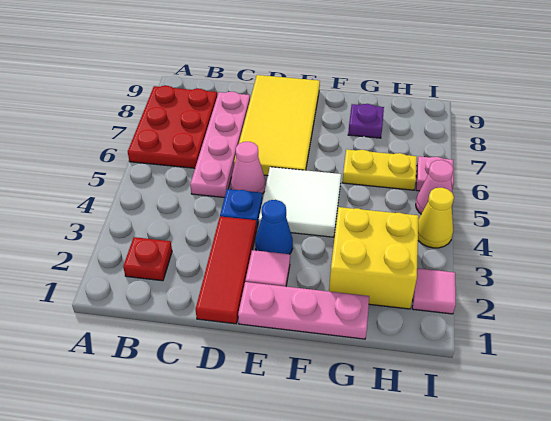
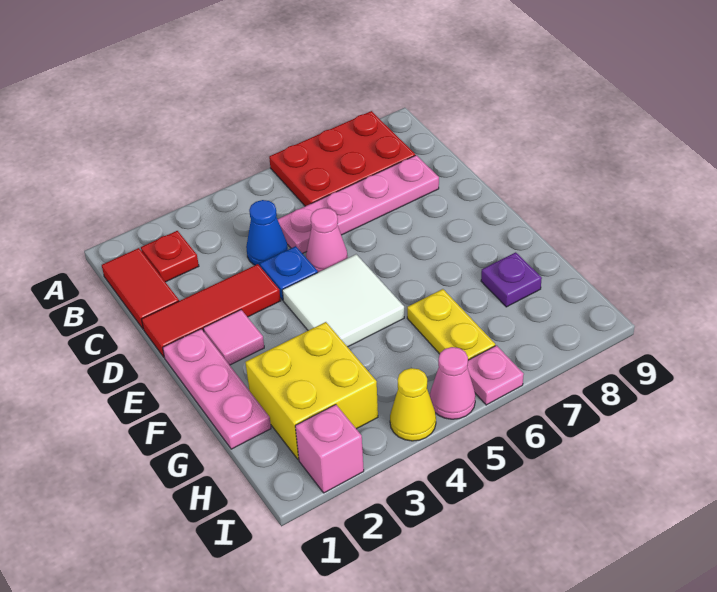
none -> red tile B1:C1 level 1
yellow tile D6:E9 level 1 -> none
blue cone E3 level 1 -> blue cone C4 level 1
pink tile I2 level 1 -> pink brick I2 level 1

